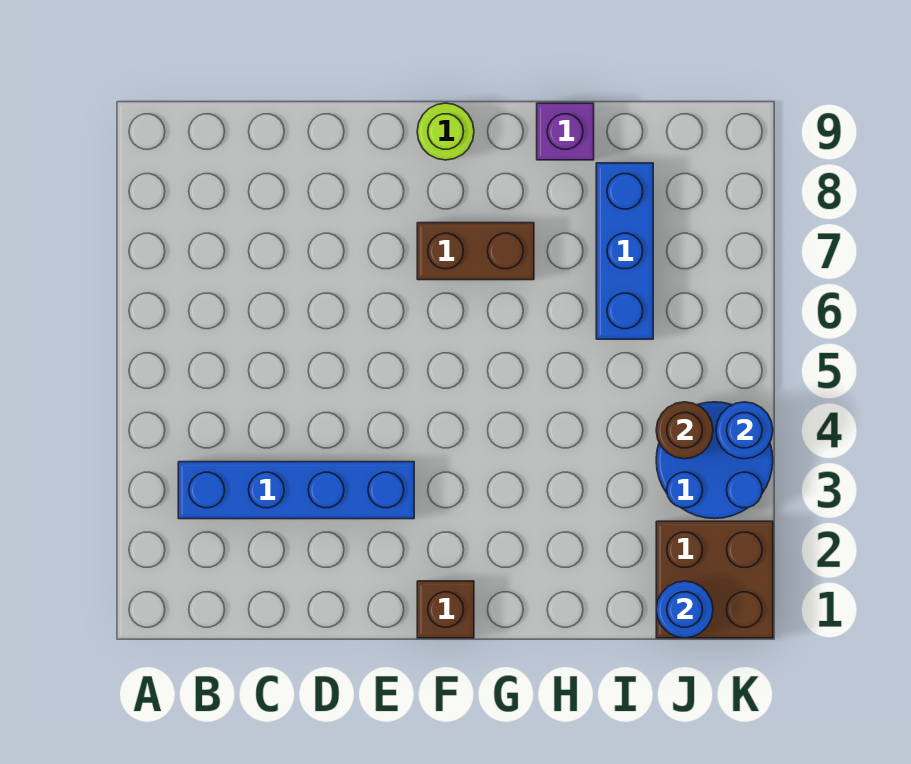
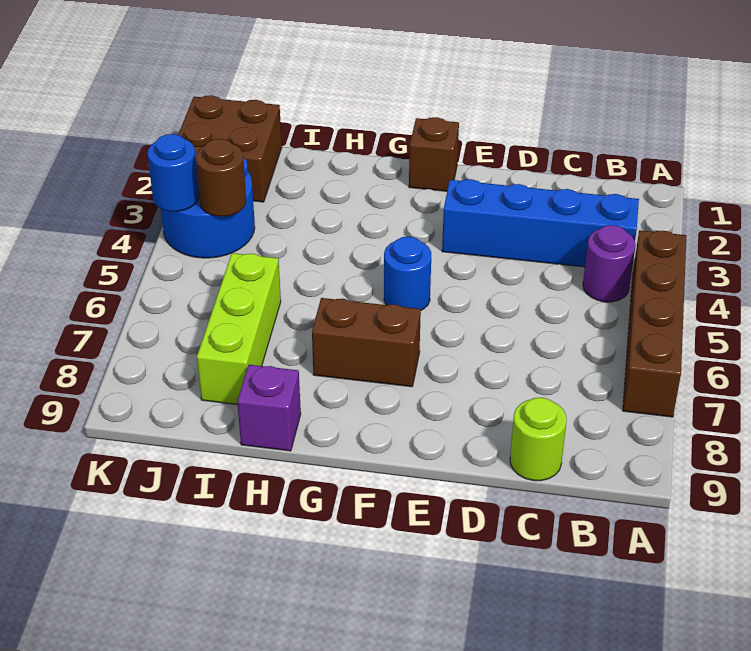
none -> brown brick A4:A7 level 1
none -> purple round brick B4 level 1
lime round brick F9 level 1 -> lime round brick C9 level 1
blue brick I6:I8 level 1 -> lime brick I6:I8 level 1
blue round brick J1 level 2 -> blue round brick F5 level 1

